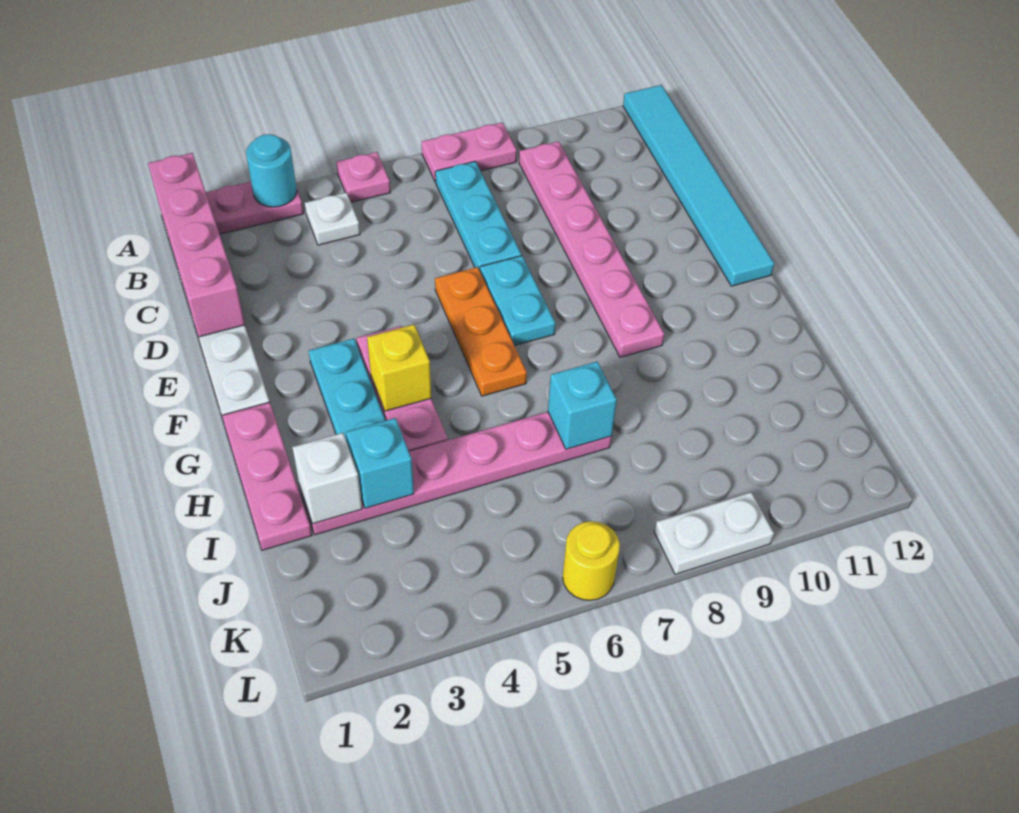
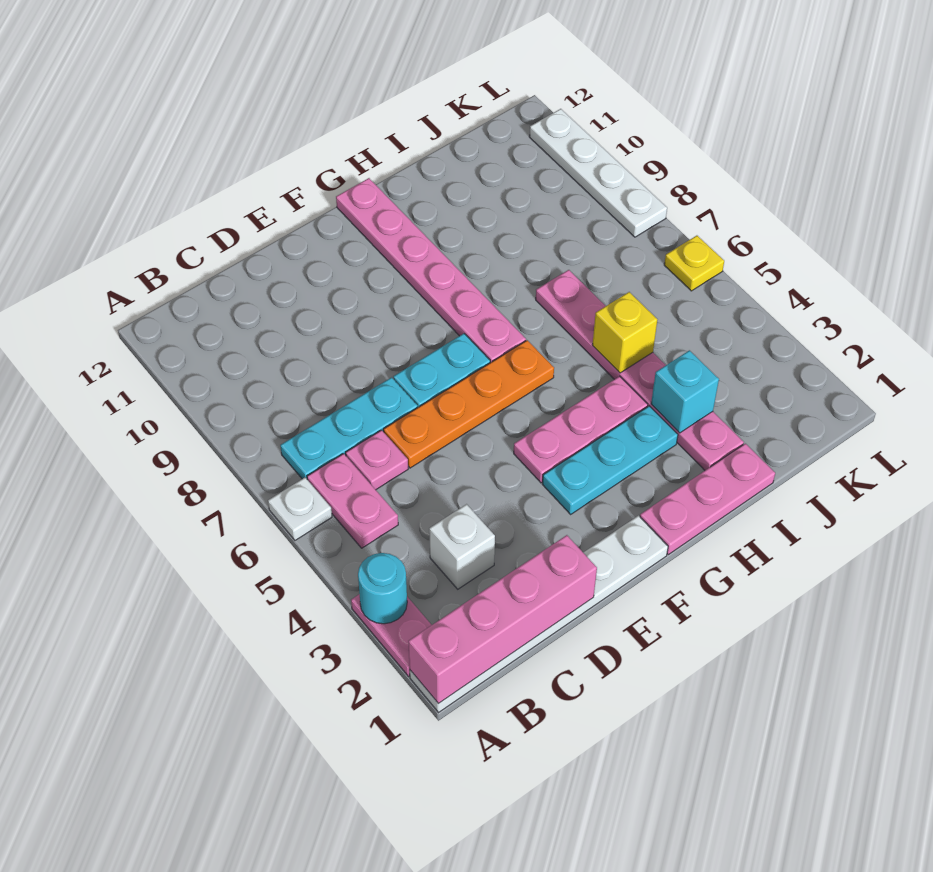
pink plate A5 level 1 -> pink plate C6 level 1
pink plate A7:A8 level 1 -> pink plate B5:B6 level 1
cyan tile A12:F12 level 1 -> none
white plate B4 level 1 -> white plate A6 level 1
pink plate B9:G9 level 1 -> pink plate G7:G12 level 1
orange plate E6:G6 level 1 -> orange plate D6:G6 level 1
yellow brick G4 level 2 -> yellow brick I5 level 2
white brick I2 level 2 -> white brick C3 level 1
cyan brick I7 level 2 -> none
yellow round brick L6 level 1 -> yellow plate L6 level 1
white plate L8:L9 level 1 -> white plate L8:L11 level 1

